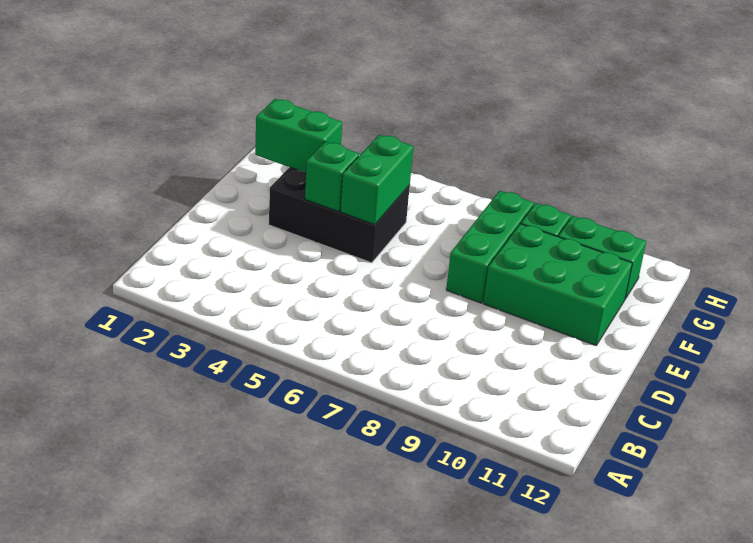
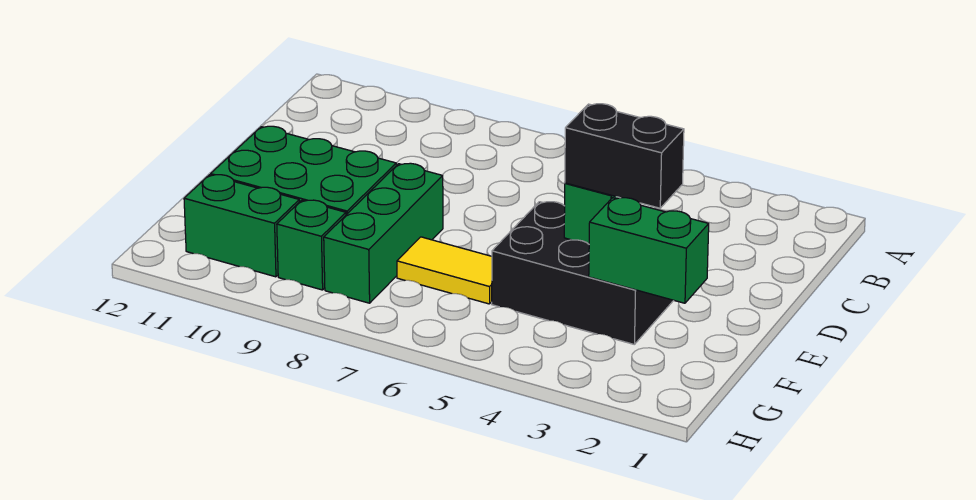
none -> black brick E3:E4 level 3
green brick E5:F5 level 2 -> none
none -> yellow tile F6:F7 level 1

